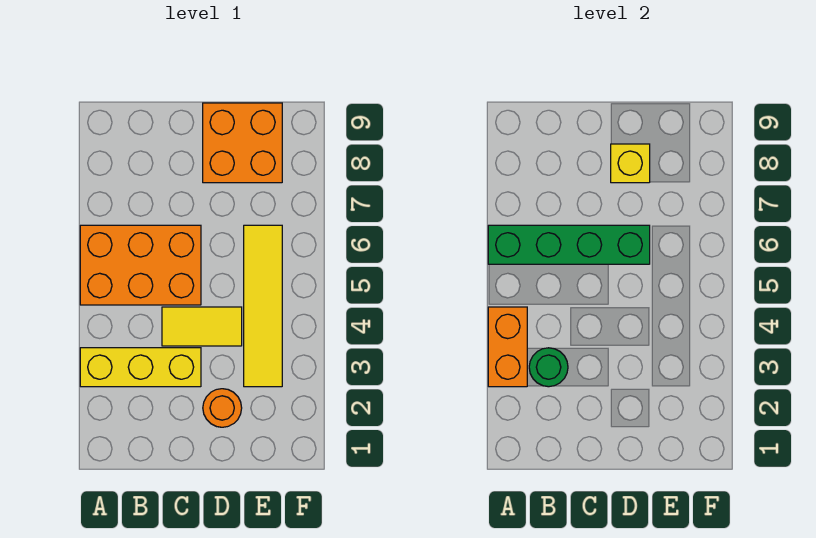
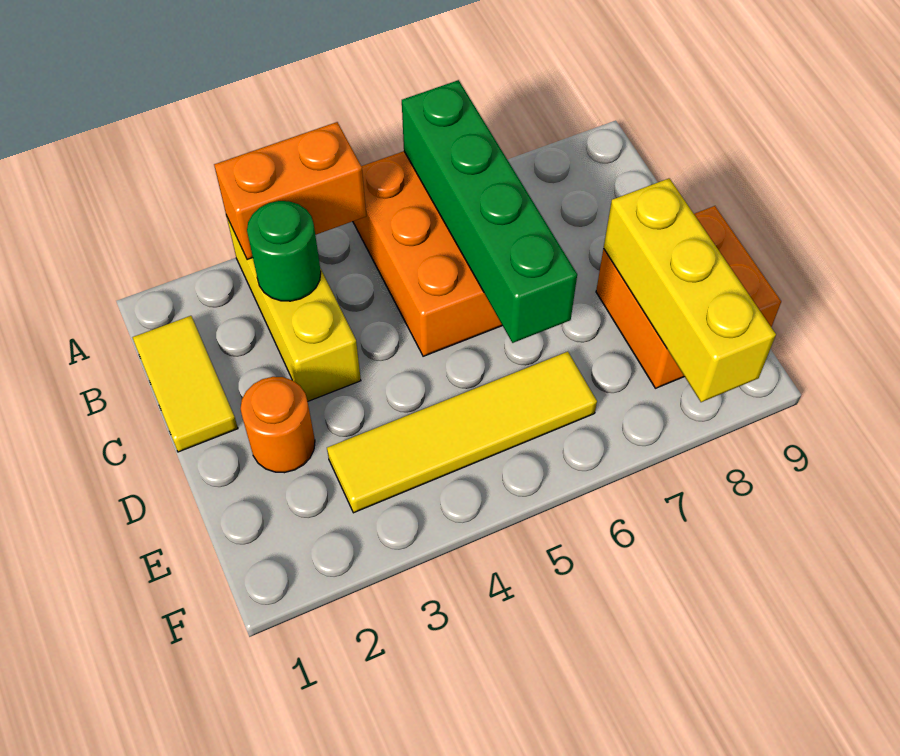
yellow tile C4:D4 level 1 -> yellow tile B1:C1 level 1
yellow brick D8 level 2 -> yellow brick D8:F8 level 2

